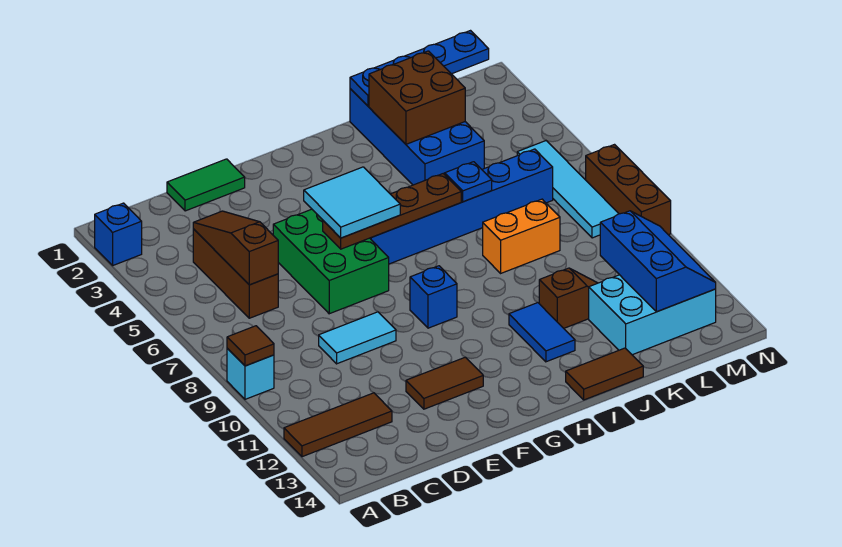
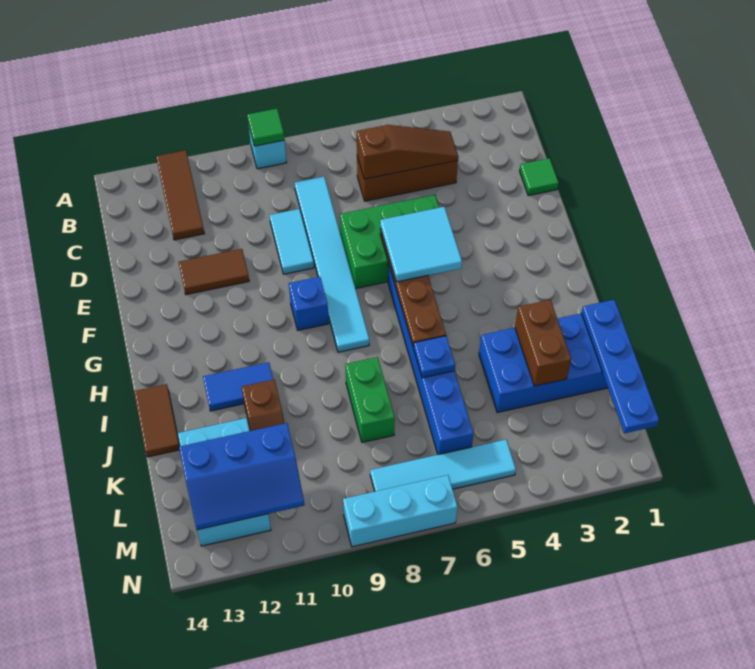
blue brick A2 level 1 -> none
brown tile A9 level 2 -> green tile A9 level 2
none -> cyan tile C8:H8 level 1
green tile D1:E1 level 1 -> green tile D1 level 1
brown tile E12:F12 level 1 -> brown tile E11:E12 level 1
brown brick J2:K3 level 2 -> brown brick J3:K3 level 2
orange brick J8:K8 level 1 -> green brick J8:K8 level 1
brown brick N7:N9 level 1 -> cyan brick N7:N9 level 1

